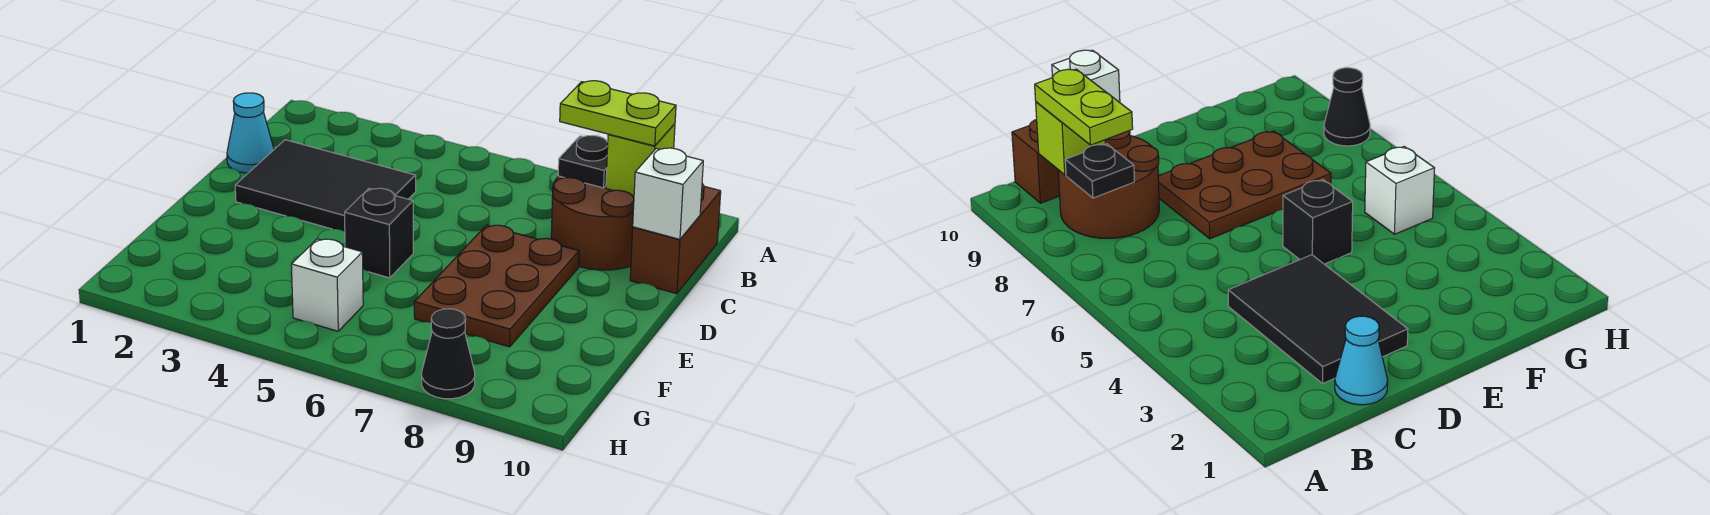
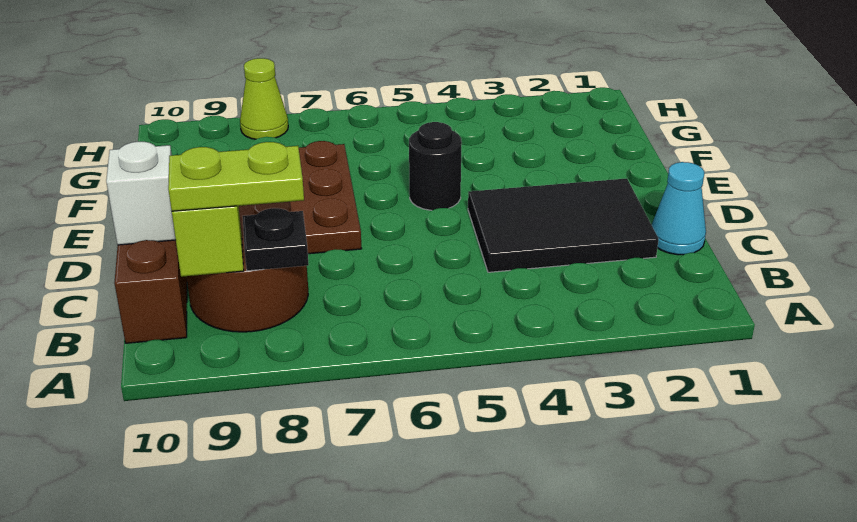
black brick E5 level 1 -> black round brick E5 level 1
white brick G5 level 1 -> none
black cone H8 level 1 -> lime cone H8 level 1

